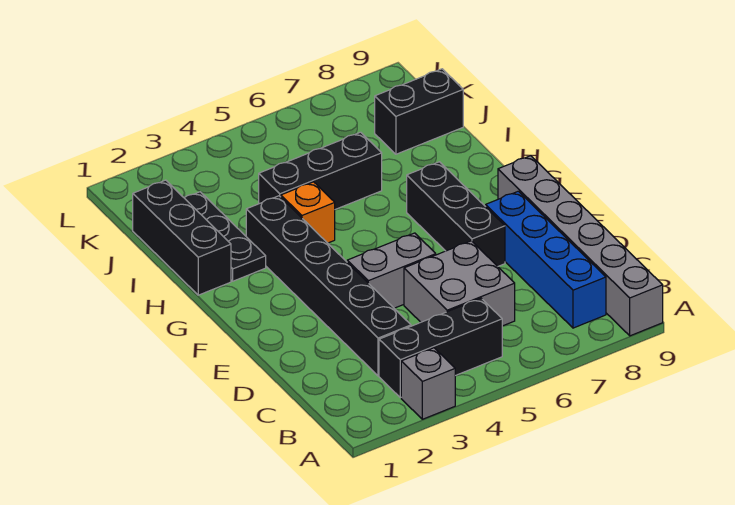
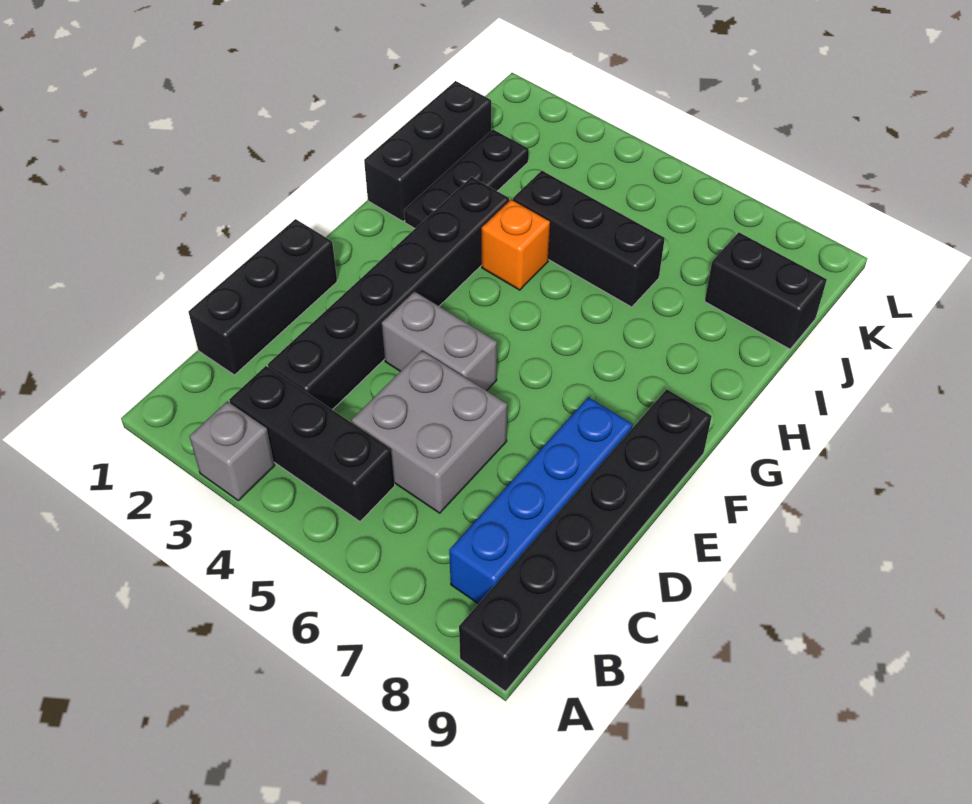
grey brick A9:F9 level 1 -> black brick A9:F9 level 1
black brick E7:G7 level 1 -> black brick C1:E1 level 1

